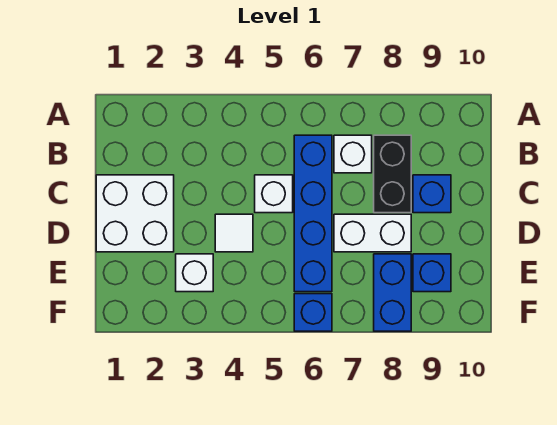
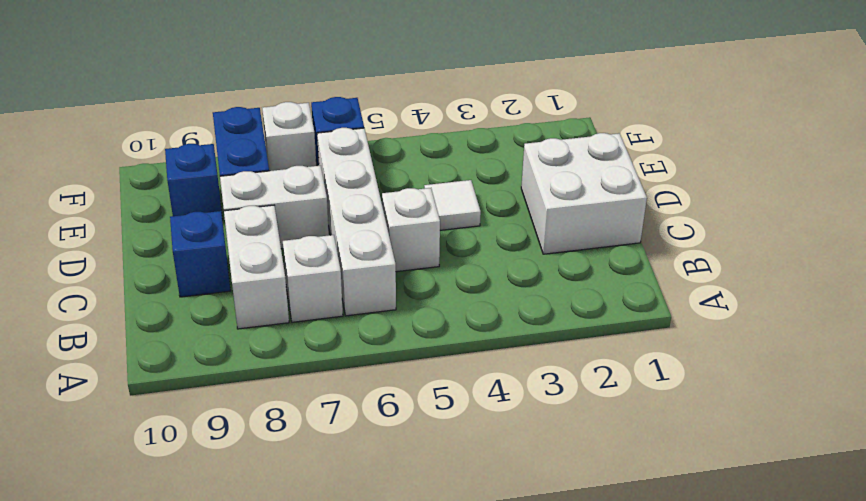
blue brick B6:E6 level 1 -> white brick B6:E6 level 1
black brick B8:C8 level 1 -> white brick B8:C8 level 1
white brick E3 level 1 -> white brick F7 level 1

